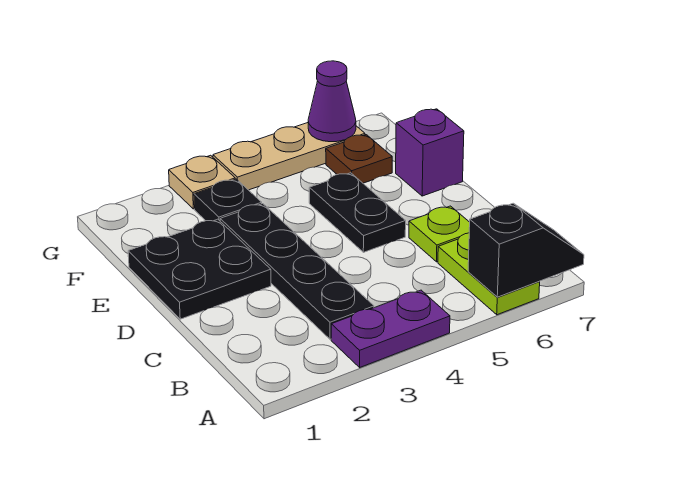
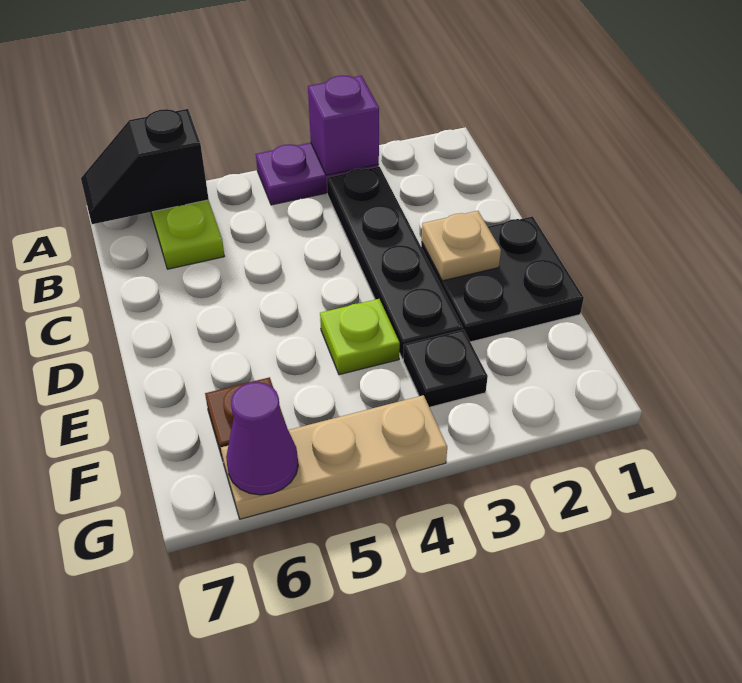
lime plate C6 level 1 -> lime plate E4 level 1
black plate D5:E5 level 1 -> none
purple brick E7 level 1 -> purple brick A3 level 2
tan plate G3 level 1 -> tan plate D2 level 2

